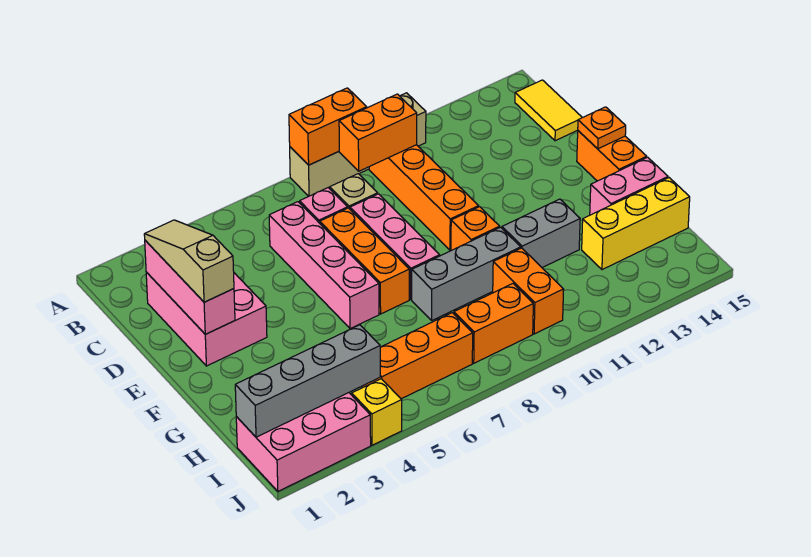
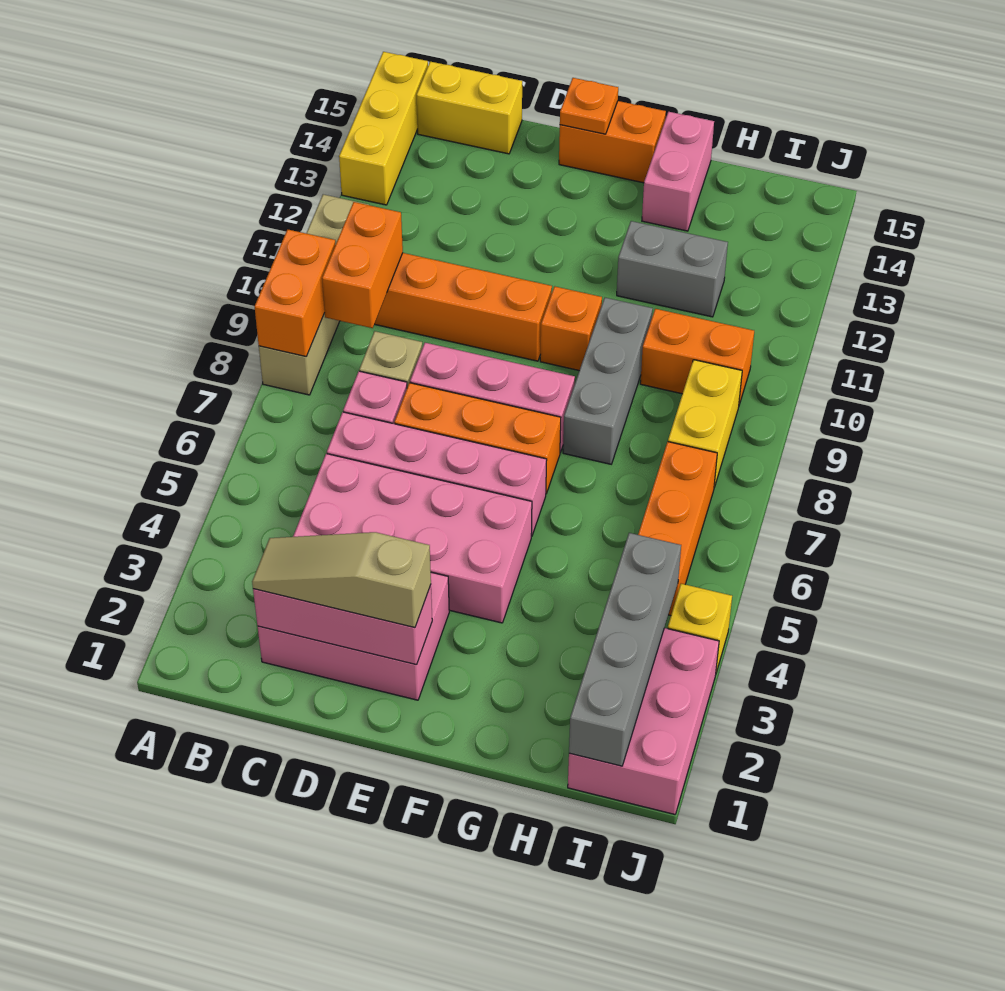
yellow tile B15:C15 level 1 -> yellow brick B15:C15 level 1
none -> pink brick C4:F5 level 1
grey brick G11:G12 level 1 -> grey brick G12:H12 level 1
yellow brick H13:H15 level 1 -> yellow brick A13:A15 level 1
orange brick I8:I9 level 1 -> yellow brick I8:I9 level 1

